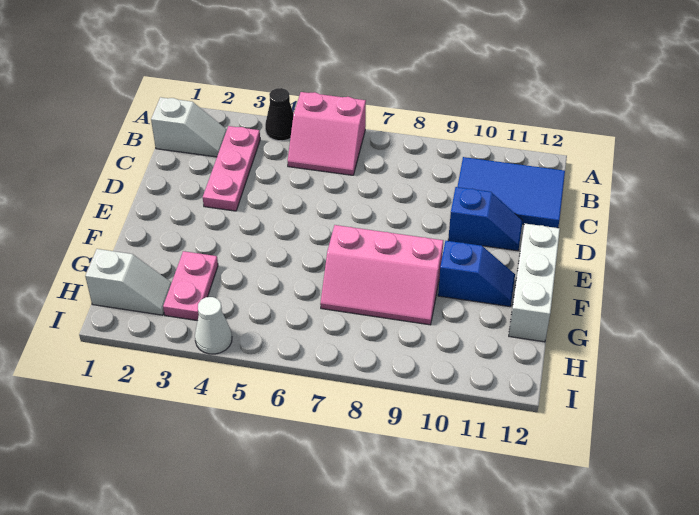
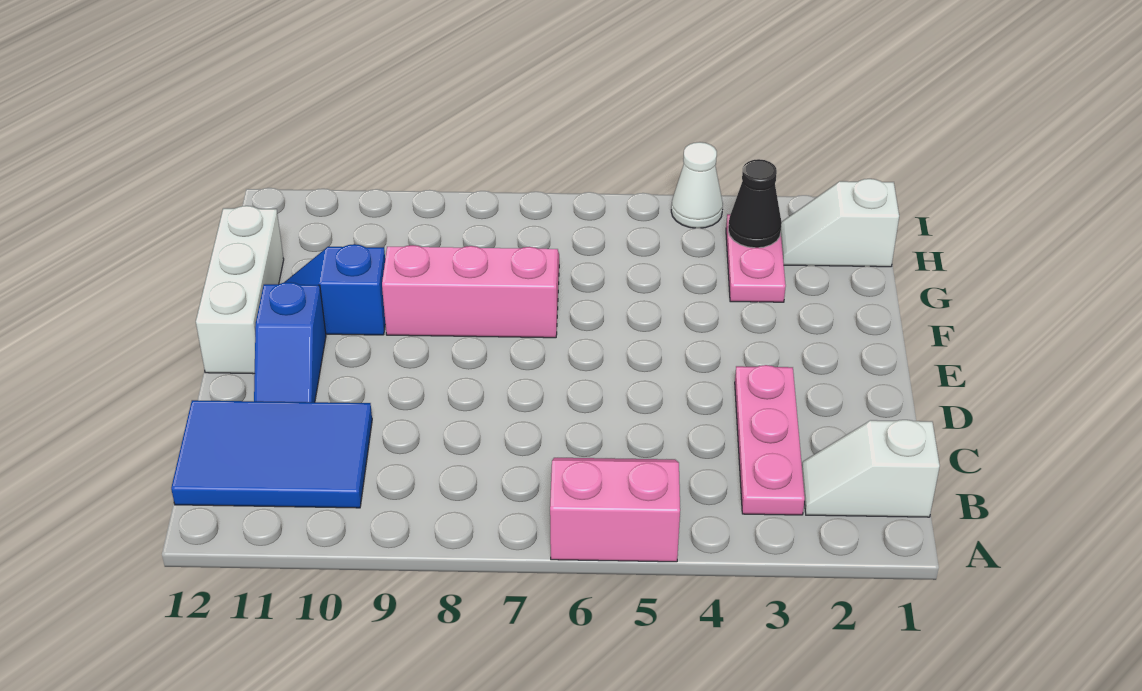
black cone A4 level 1 -> black cone H3 level 2
blue slope D10:D11 level 1 top 10 -> blue slope D11:E11 level 1 top E

